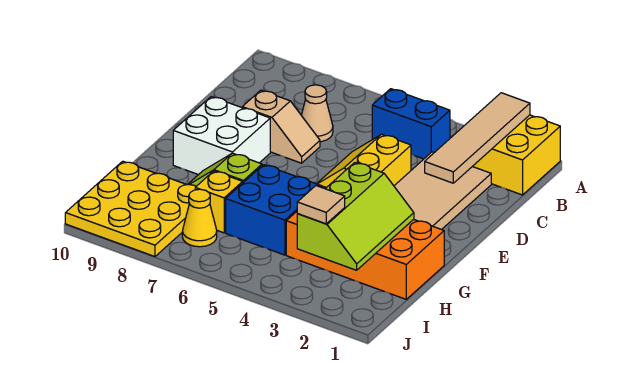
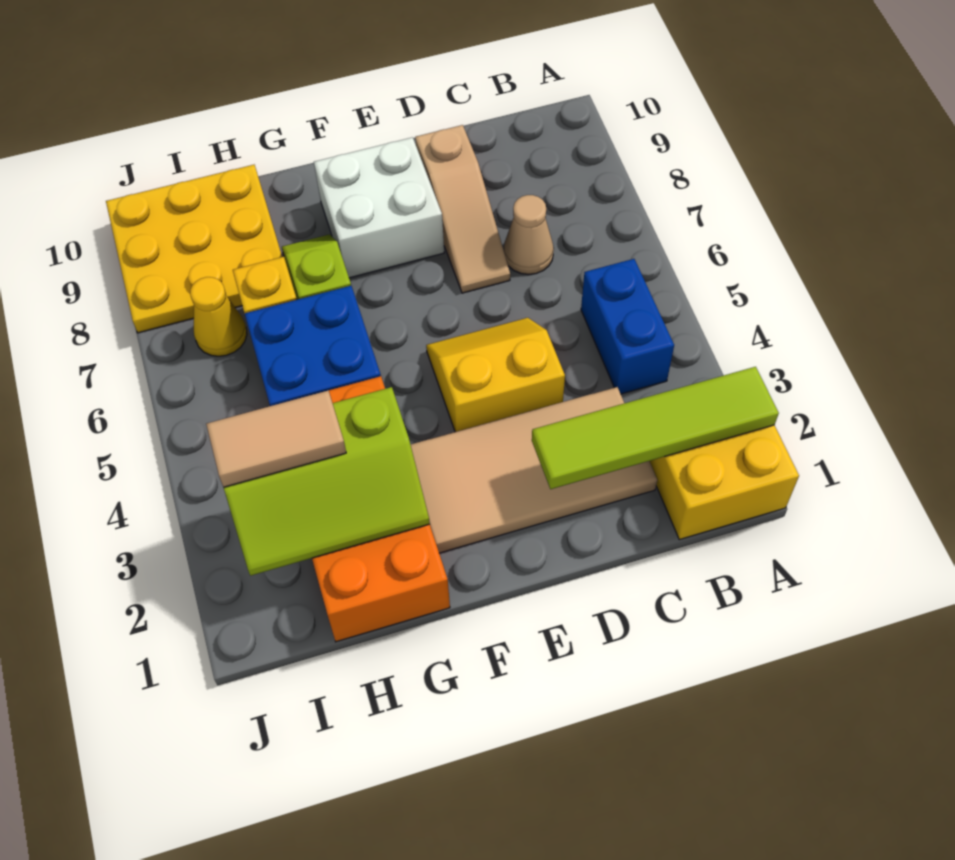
tan tile A2:D2 level 2 -> lime tile A2:D2 level 2
tan slope D7:D8 level 1 top 8 -> tan slope D7:D9 level 1 top 9
tan tile I3 level 3 -> tan tile H3:I3 level 3

